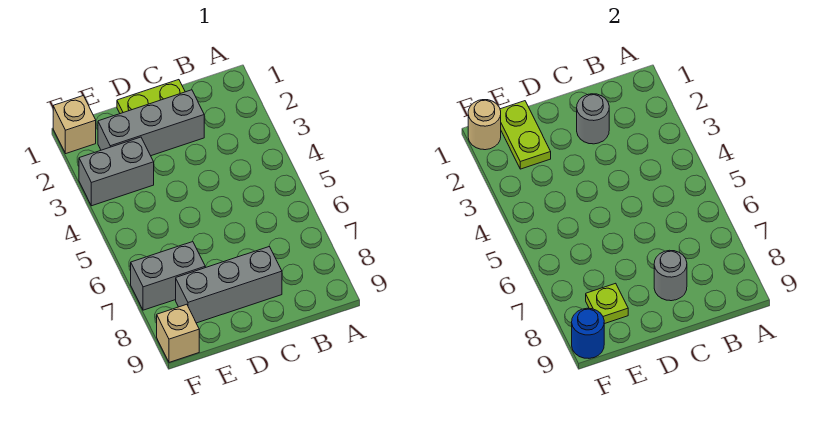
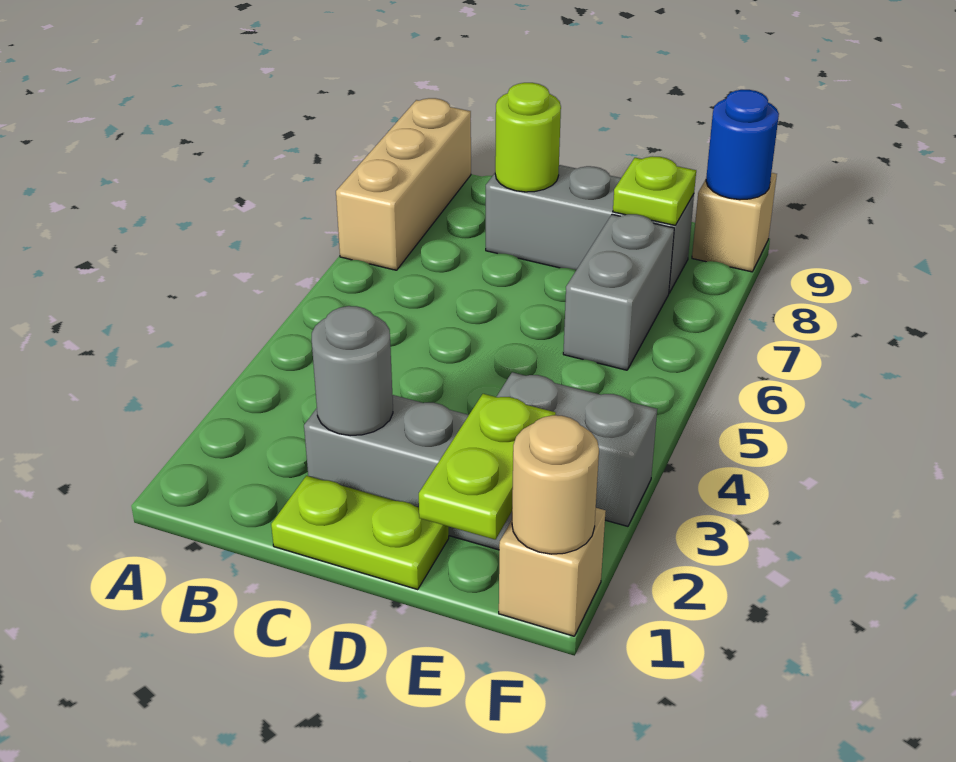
none -> tan brick A7:A9 level 1
grey round brick C8 level 2 -> lime round brick C8 level 2
grey brick E7:F7 level 1 -> grey brick E6:E7 level 1

